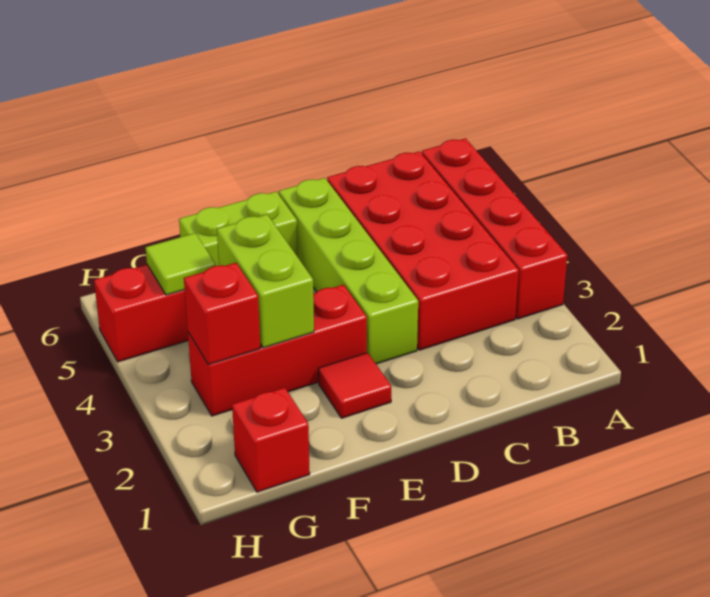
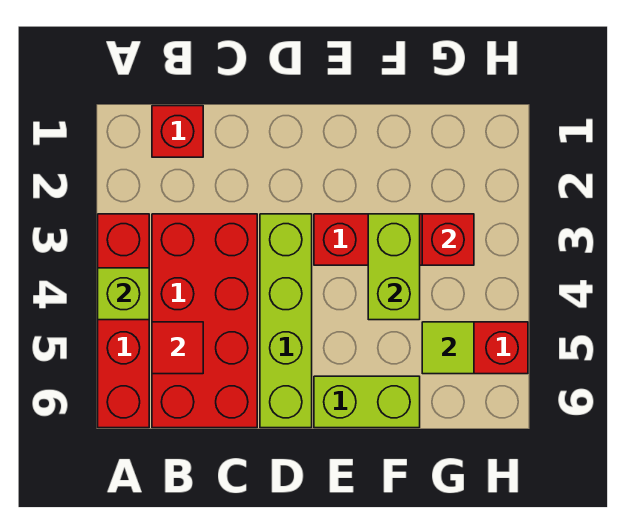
none -> lime brick A4 level 2
red tile E2 level 1 -> red tile B5 level 2
red brick G1 level 1 -> red brick B1 level 1

